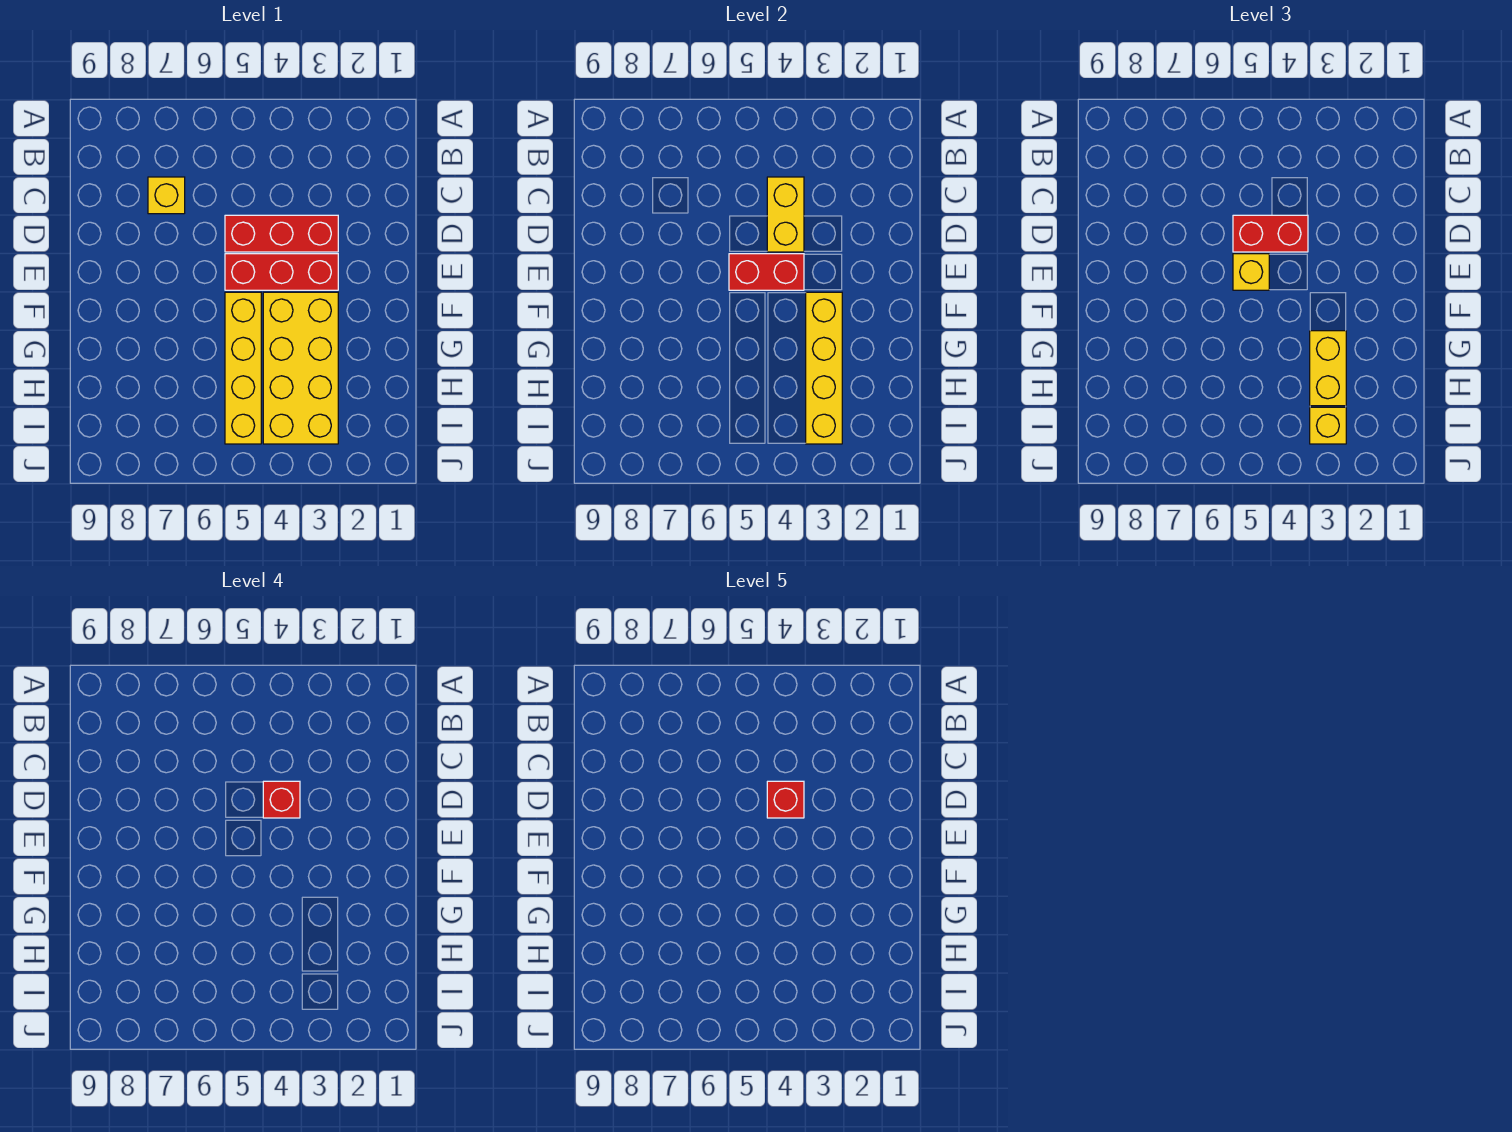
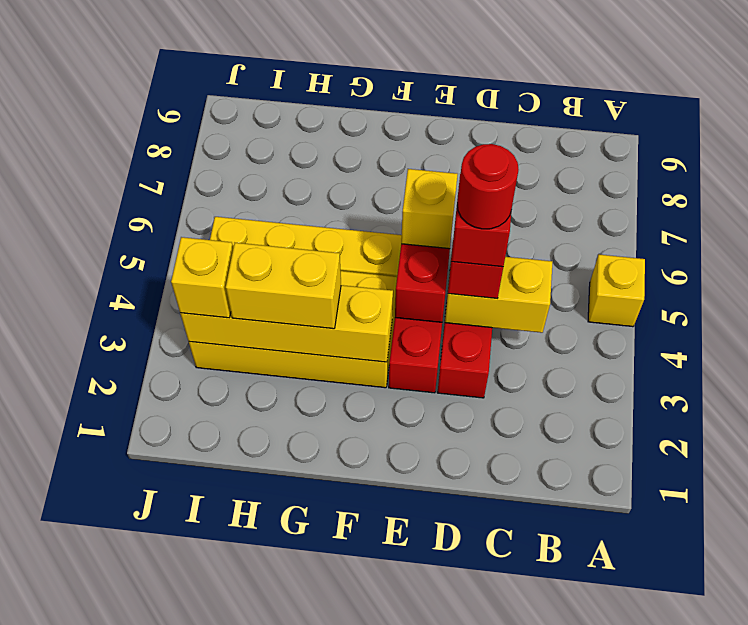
yellow brick C7 level 1 -> yellow brick A5 level 1
red brick D4 level 5 -> red round brick D4 level 5

